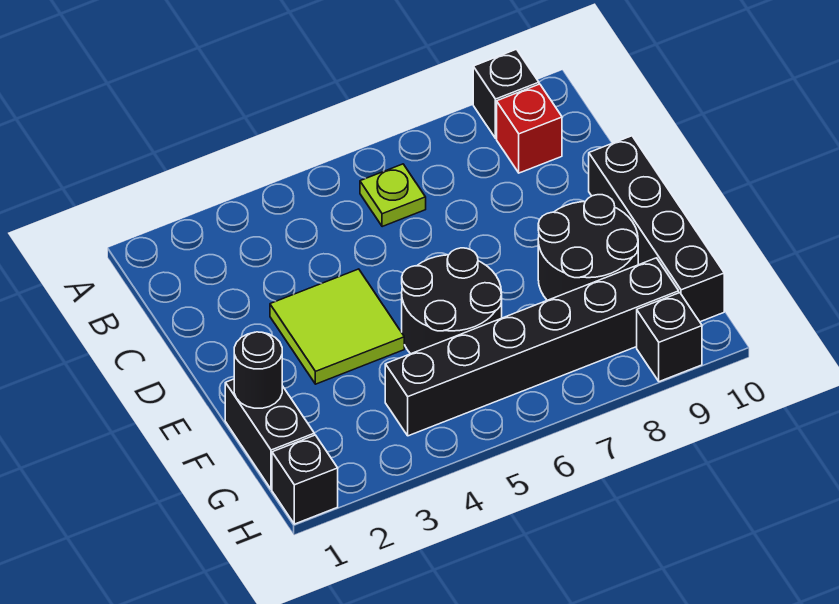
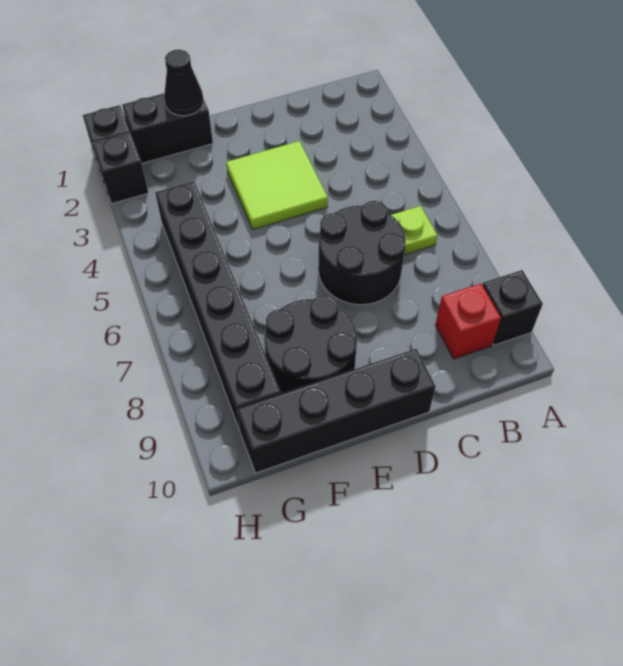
black round brick E5:F6 level 1 -> black round brick C6:D7 level 1
black round brick F1 level 2 -> black cone F1 level 2
black brick H9 level 1 -> black brick H2 level 1

